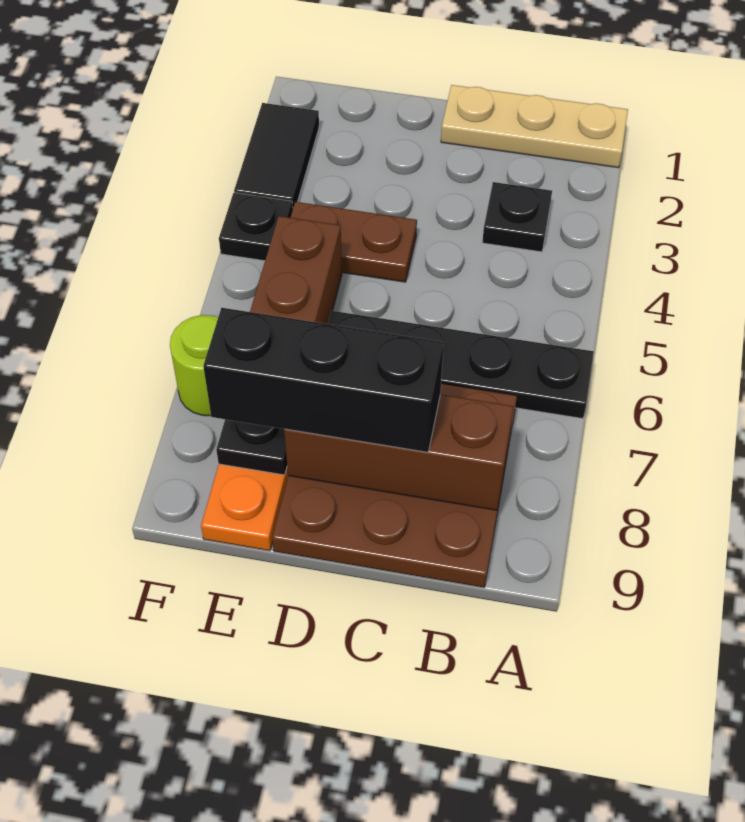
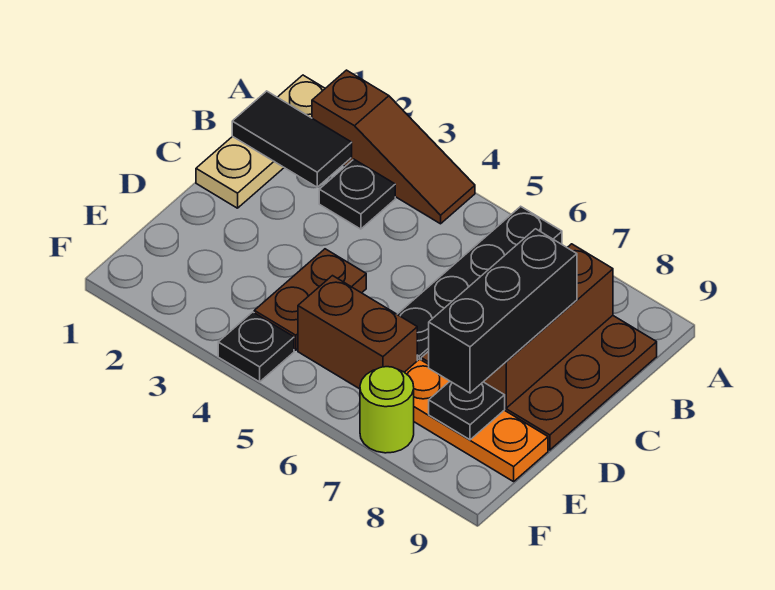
none -> brown slope A2:A4 level 1 top 2
black tile F2:F3 level 1 -> black tile B1:B2 level 2

